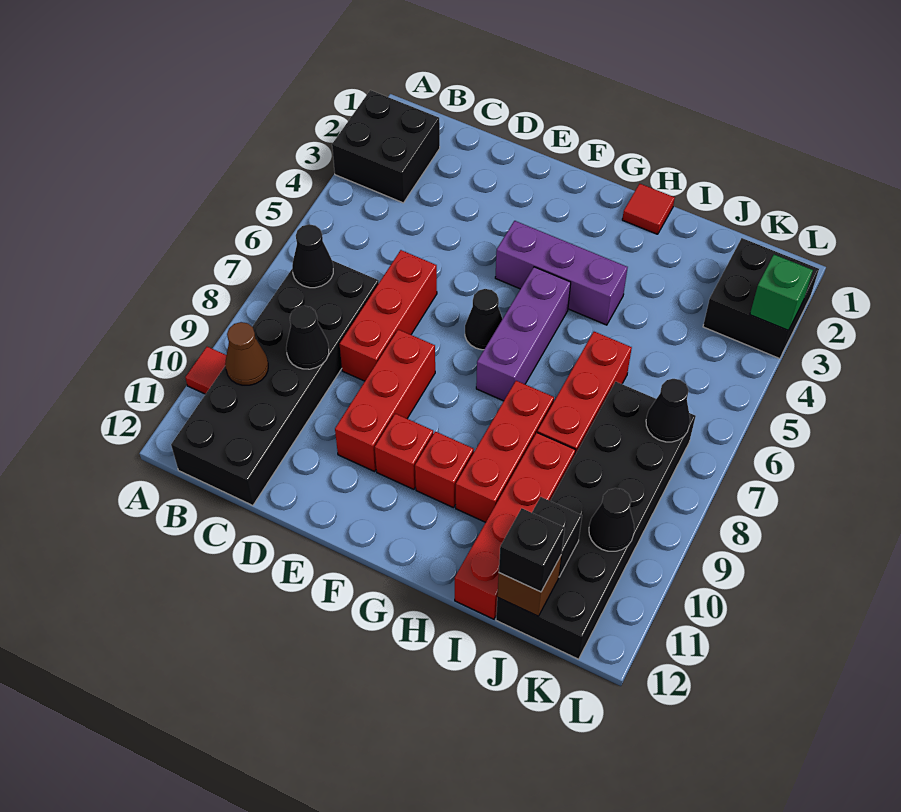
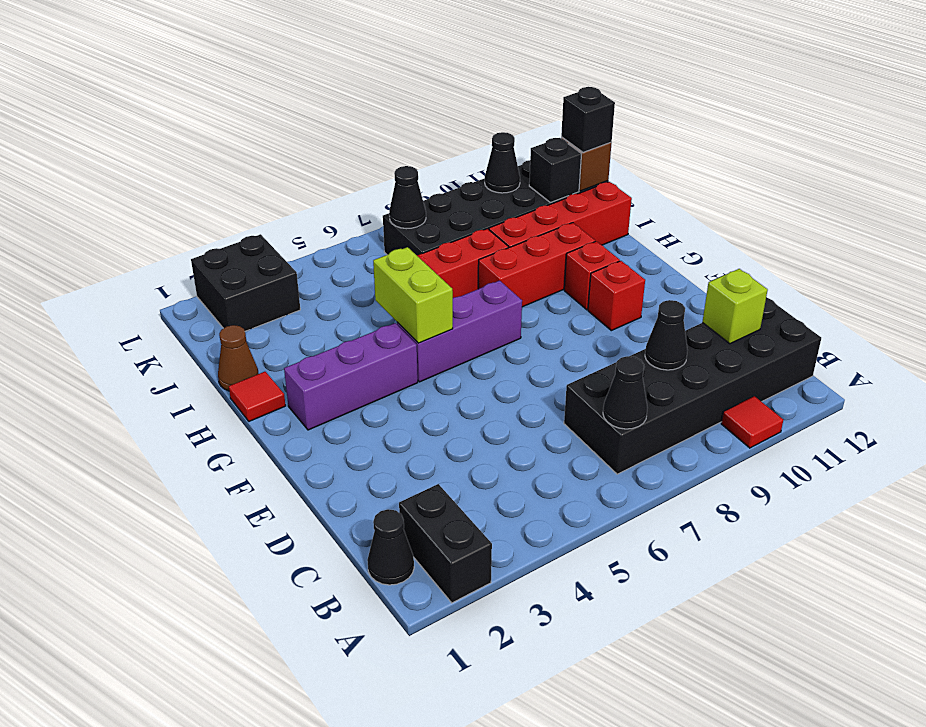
black brick A2:B3 level 1 -> black brick A2:B2 level 1
brown cone B10 level 2 -> brown cone I1 level 1
none -> lime brick C11 level 2
red brick D6:D8 level 1 -> none
red brick E8:E10 level 1 -> none
purple brick F4:H4 level 1 -> purple brick G2:G4 level 1
black cone F6 level 1 -> black cone B1 level 1
none -> lime brick G5:H5 level 2
green brick L3 level 2 -> none

